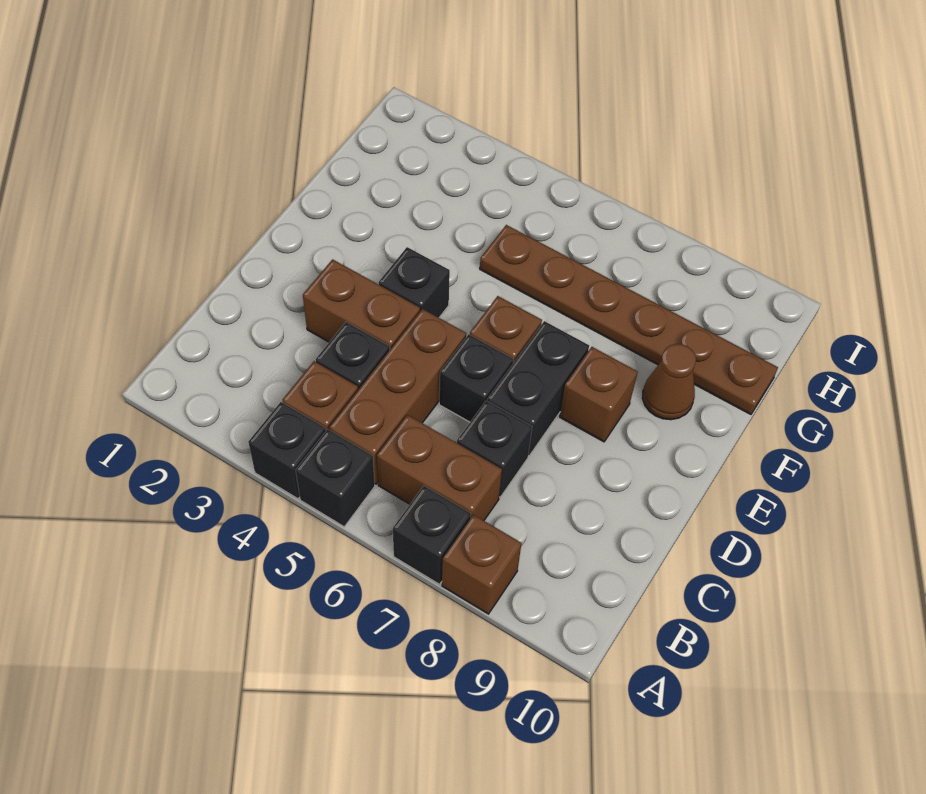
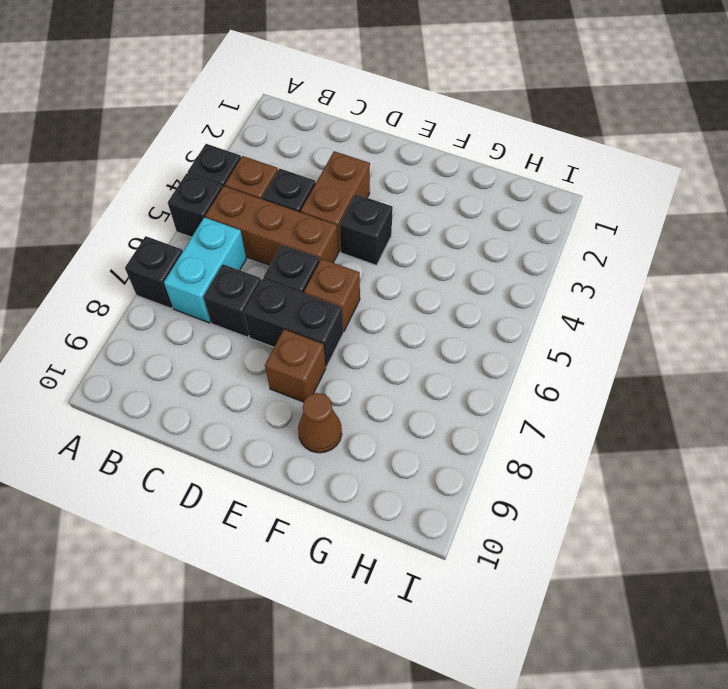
brown brick A8 level 1 -> none
brown brick B6:B7 level 1 -> cyan brick B6:B7 level 1
brown plate G5:G10 level 1 -> none

